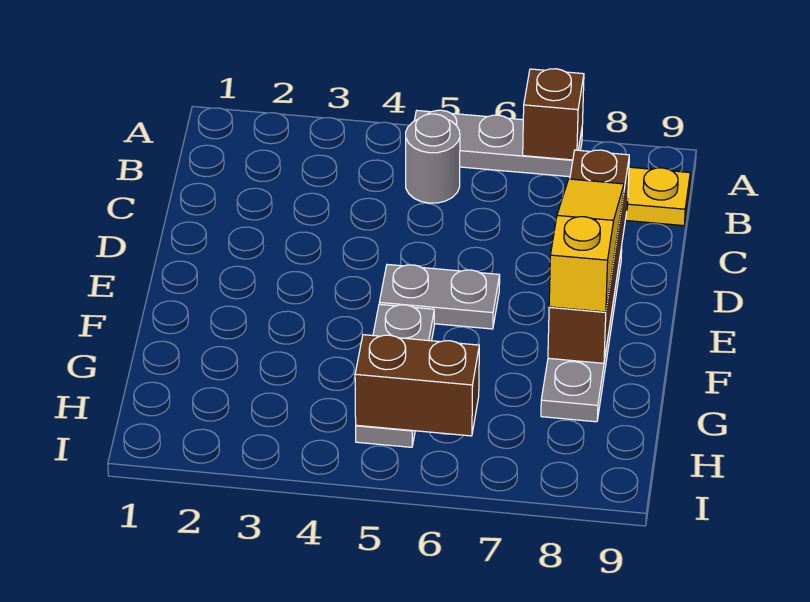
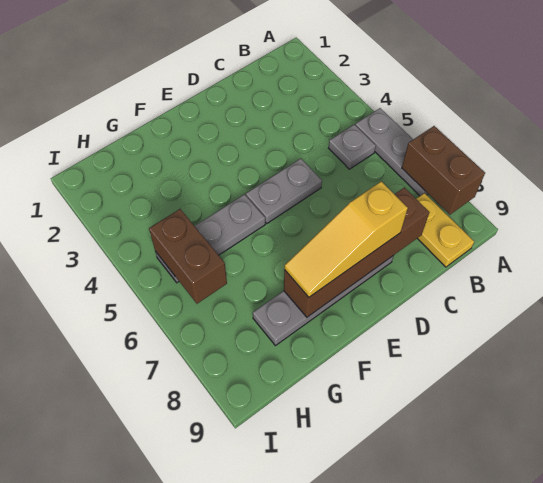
brown brick A7 level 2 -> brown brick A7:A8 level 2
grey round brick B5 level 1 -> grey plate B5 level 1
yellow slope D8:F8 level 3 top F -> yellow slope D8:F8 level 3 top D
grey plate E5:E6 level 1 -> grey plate D5:E5 level 1

